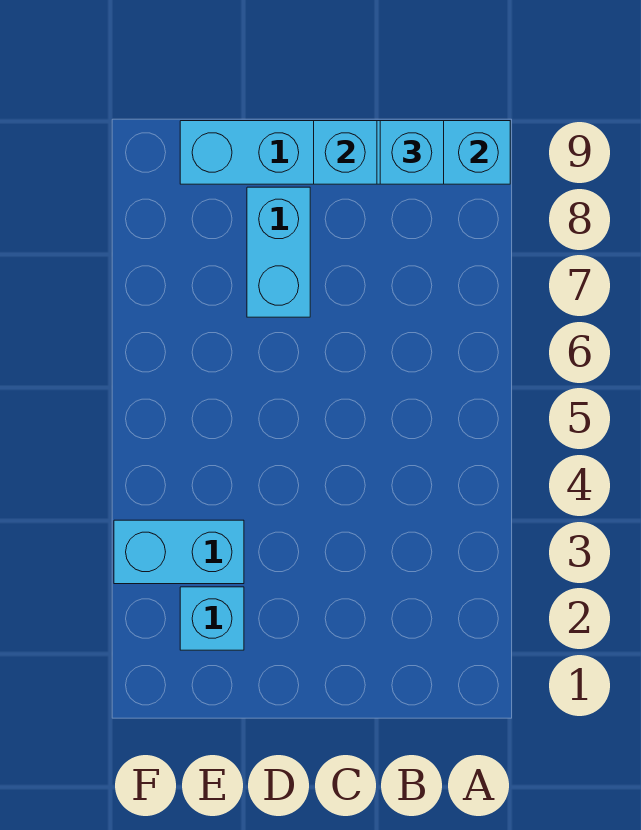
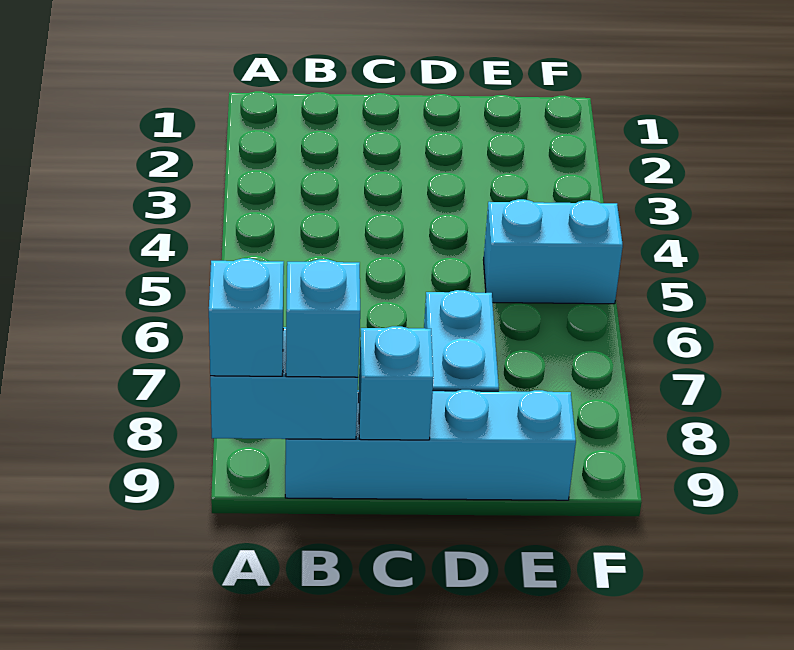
cyan brick E2 level 1 -> cyan brick A9 level 3
cyan brick E3:F3 level 1 -> cyan brick E5:F5 level 1

